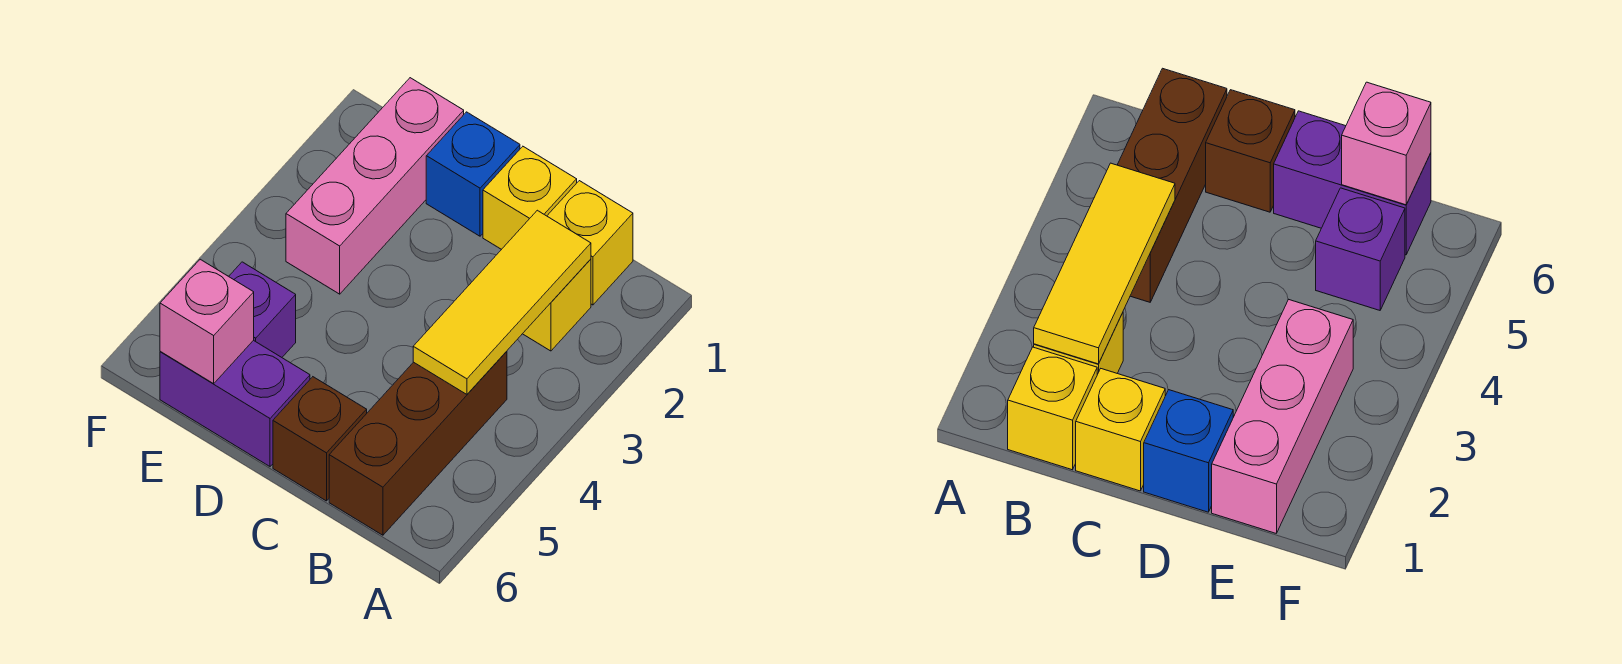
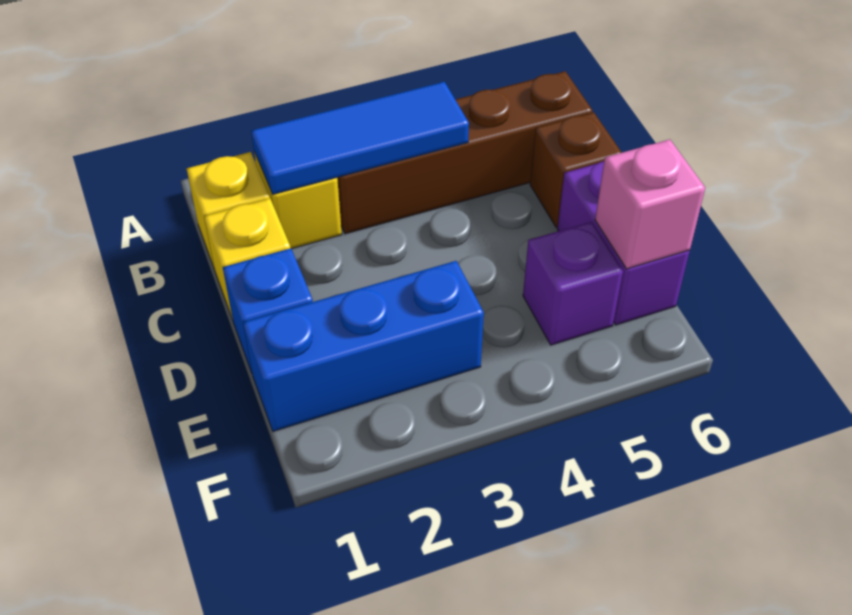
yellow tile B2:B4 level 2 -> blue tile B2:B4 level 2
brown brick B4:B6 level 1 -> brown brick B3:B6 level 1
pink brick E1:E3 level 1 -> blue brick E1:E3 level 1

